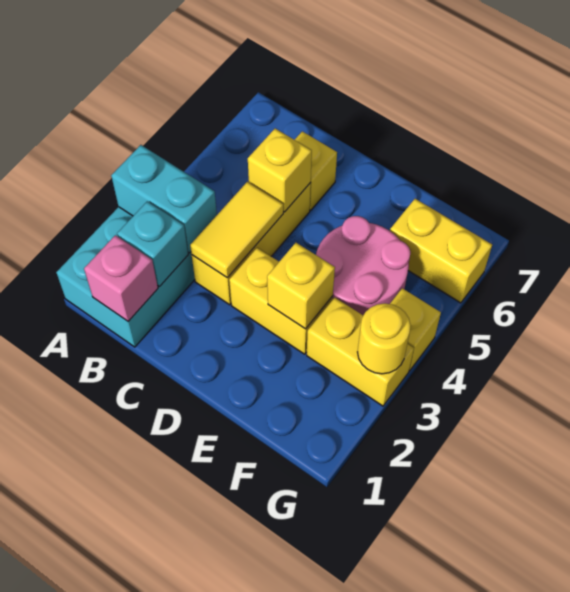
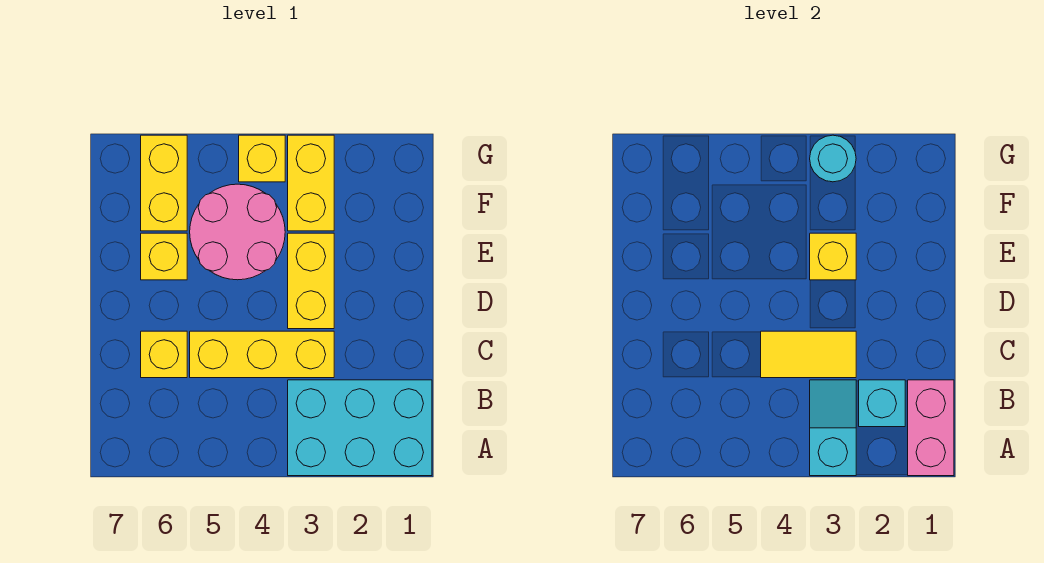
cyan brick A3:B3 level 2 -> cyan slope A3:B3 level 2 top A
pink brick B1 level 2 -> pink brick A1:B1 level 2
yellow brick C5 level 2 -> yellow brick E6 level 1
yellow round brick G3 level 2 -> cyan round brick G3 level 2

